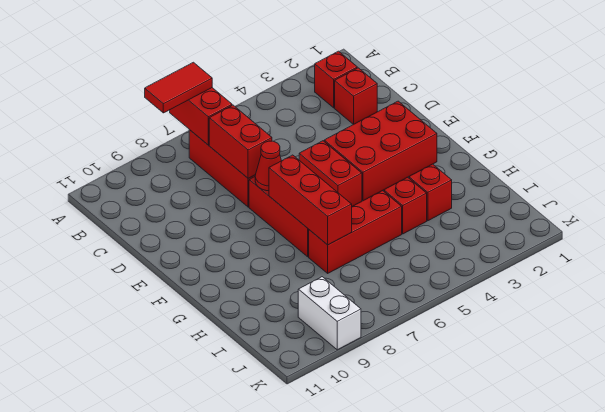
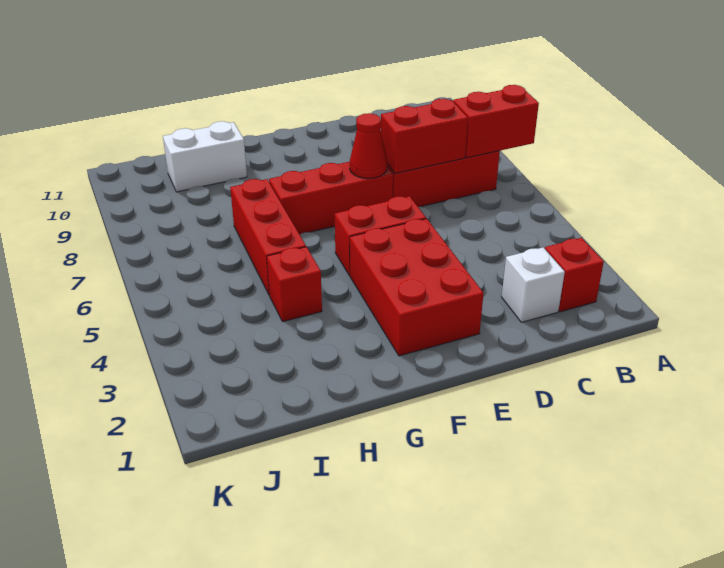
red tile A7:A8 level 3 -> none
red brick C2 level 1 -> white brick C2 level 1
red brick F7:H7 level 2 -> none
red brick H3 level 1 -> none
white brick J9:K9 level 1 -> white brick H10:I10 level 1

